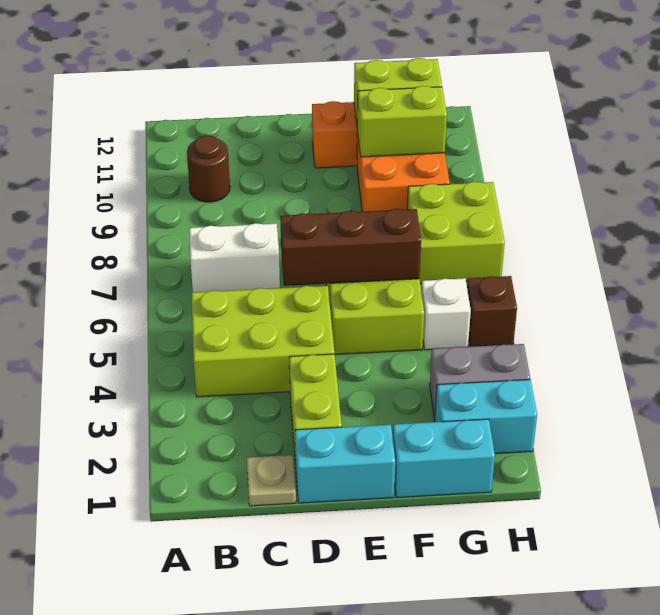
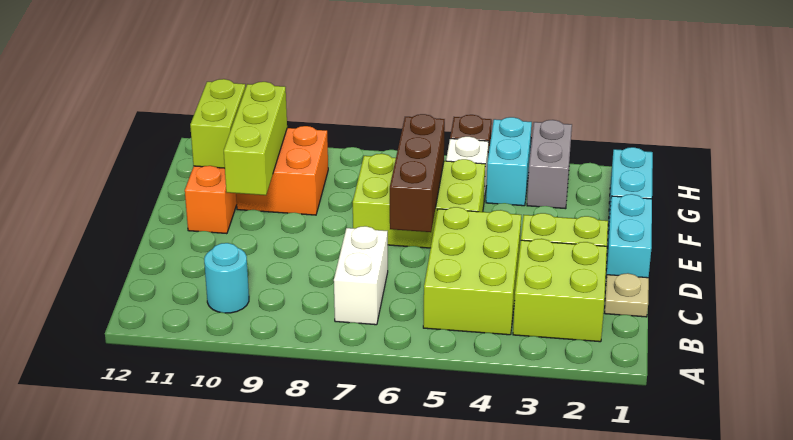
brown round brick B10 level 1 -> cyan round brick B10 level 1
lime brick F10:G10 level 2 -> lime brick E10:G10 level 2
cyan brick G2:H2 level 1 -> cyan brick G4:H4 level 1
lime brick G7:H8 level 1 -> lime brick B2:C3 level 1

